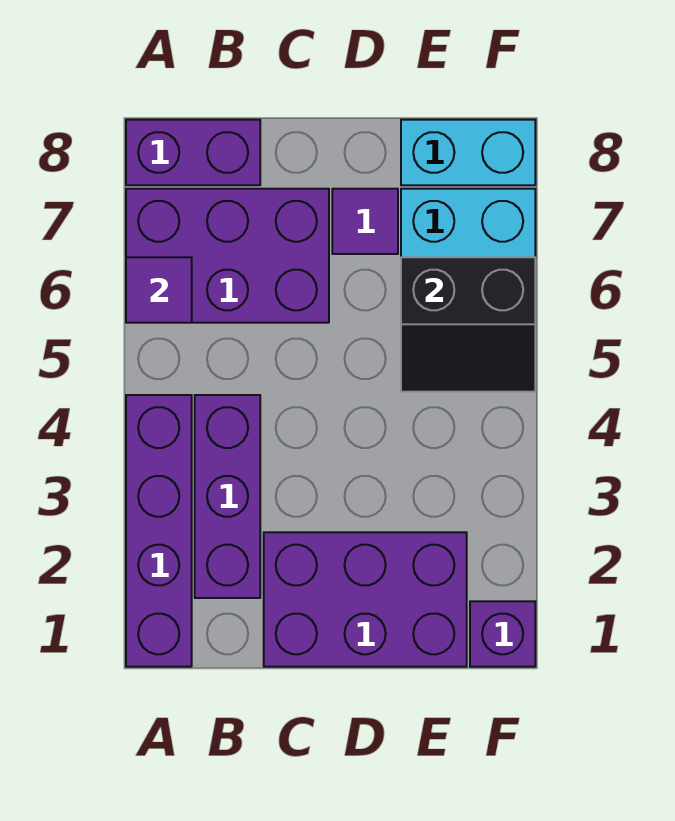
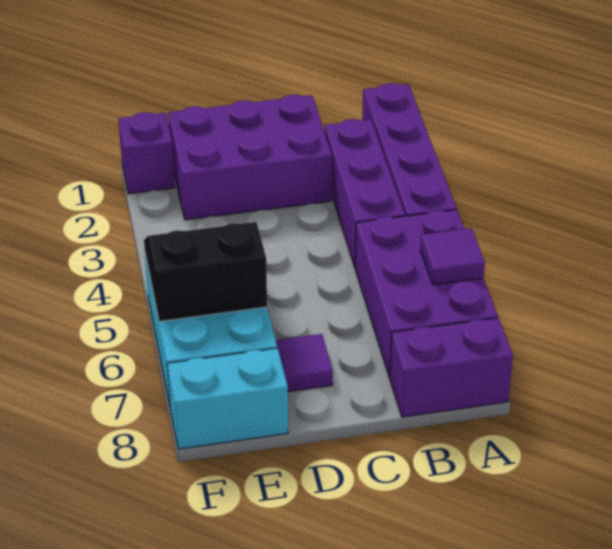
purple brick A6:C7 level 1 -> purple brick A5:B7 level 1

